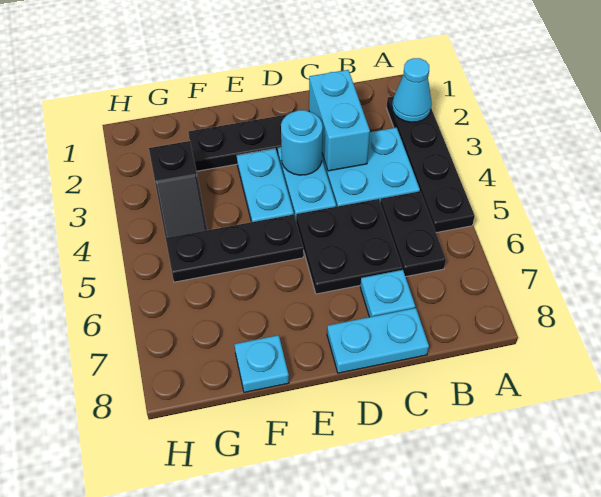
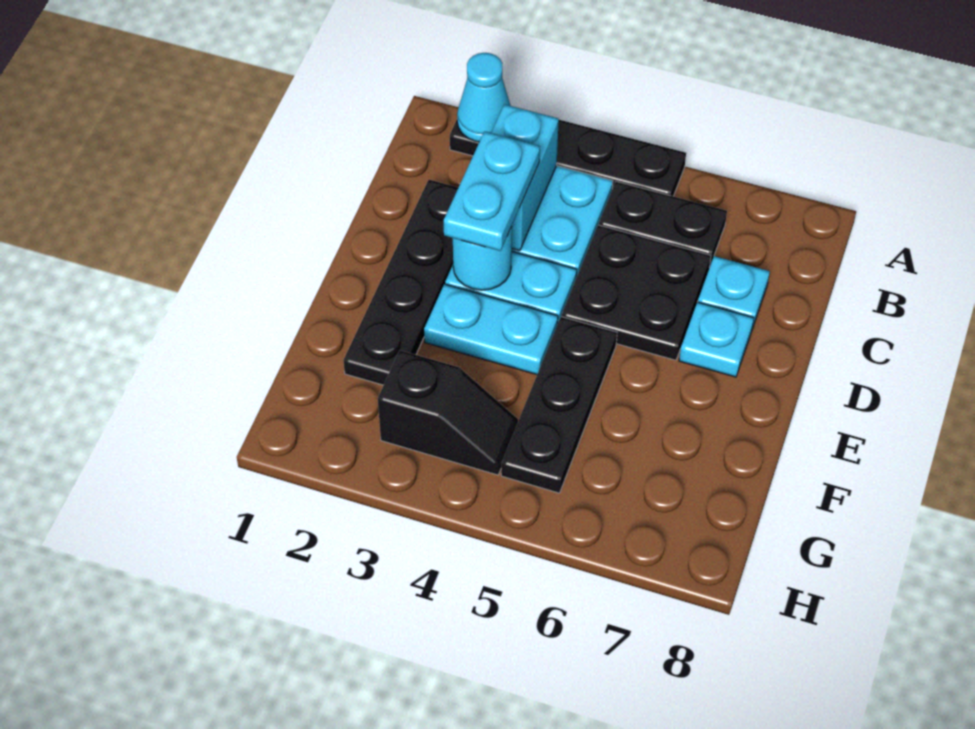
cyan brick C2:C3 level 2 -> cyan brick B3:C3 level 2
cyan plate C8:D8 level 1 -> cyan plate C3:D3 level 3
cyan plate F8 level 1 -> cyan plate D7 level 1

